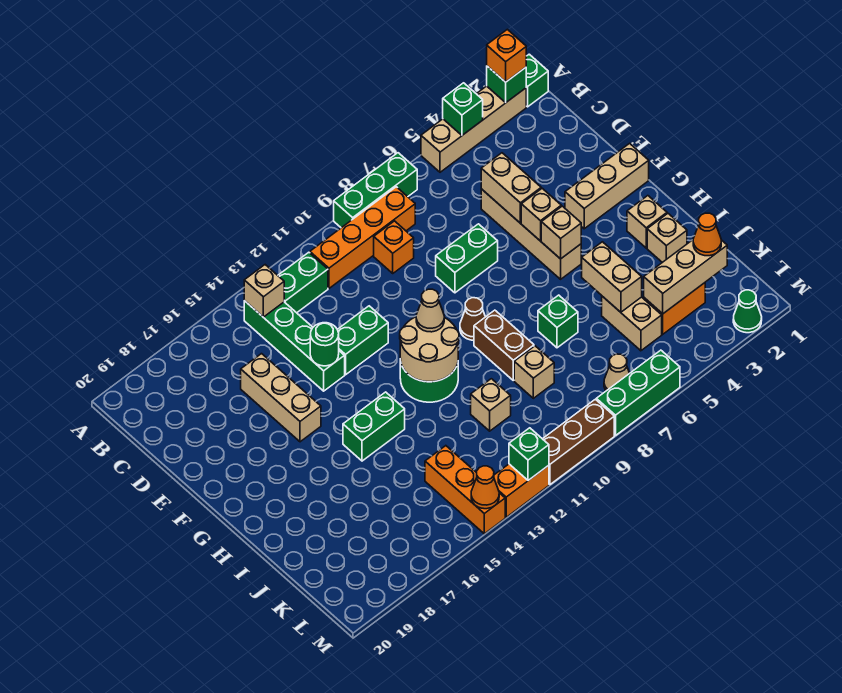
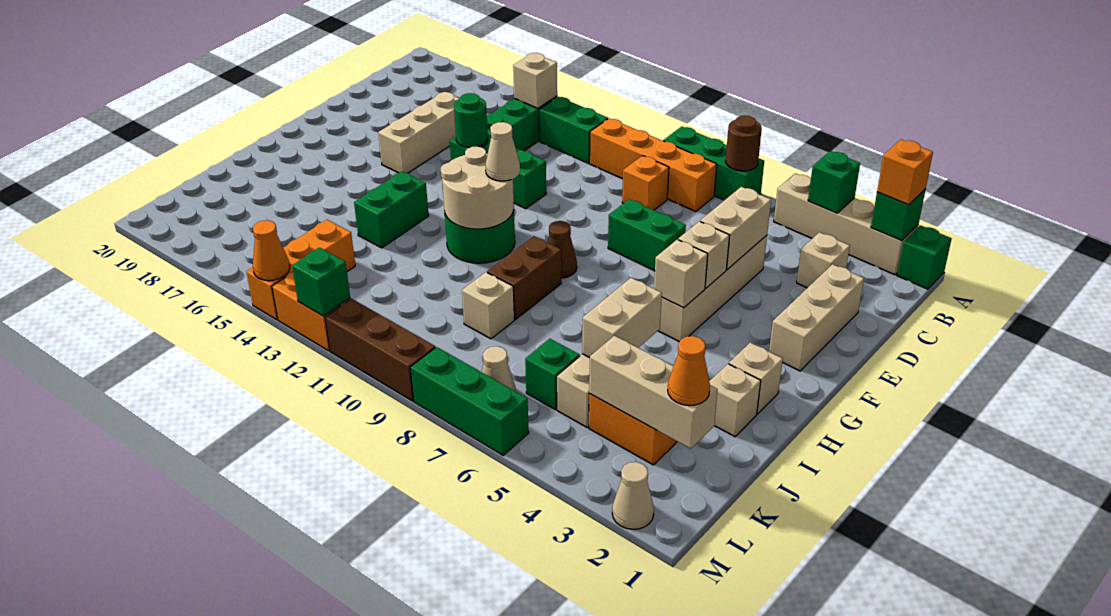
none -> brown round brick A7 level 2
tan brick F1:F3 level 1 -> tan brick D2:F2 level 1
green brick H14:H15 level 1 -> green brick H14:I14 level 1
green brick I7 level 1 -> green brick K6 level 1
tan brick J11 level 1 -> tan brick C3 level 1
green cone M2 level 1 -> tan cone M2 level 1

